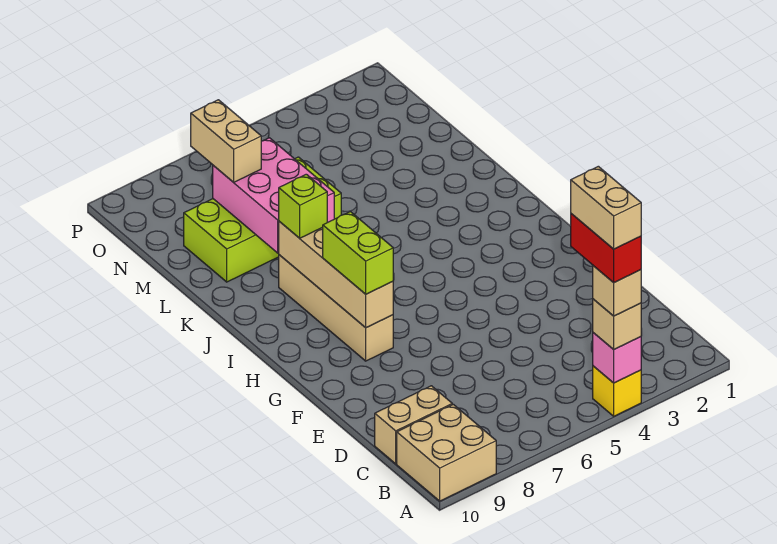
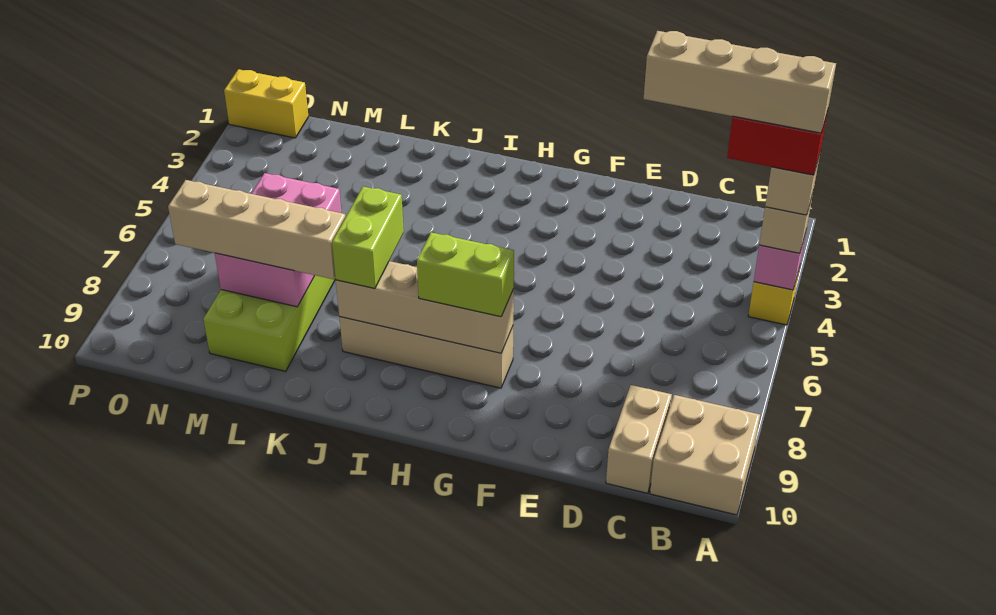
tan brick A4:B4 level 6 -> tan brick A4:D4 level 6
lime brick J8 level 3 -> lime brick J7:J8 level 3
pink brick K7:M8 level 2 -> pink brick L6:M8 level 2
tan brick M8:N8 level 3 -> tan brick K8:N8 level 3
none -> yellow brick O1:P1 level 1

